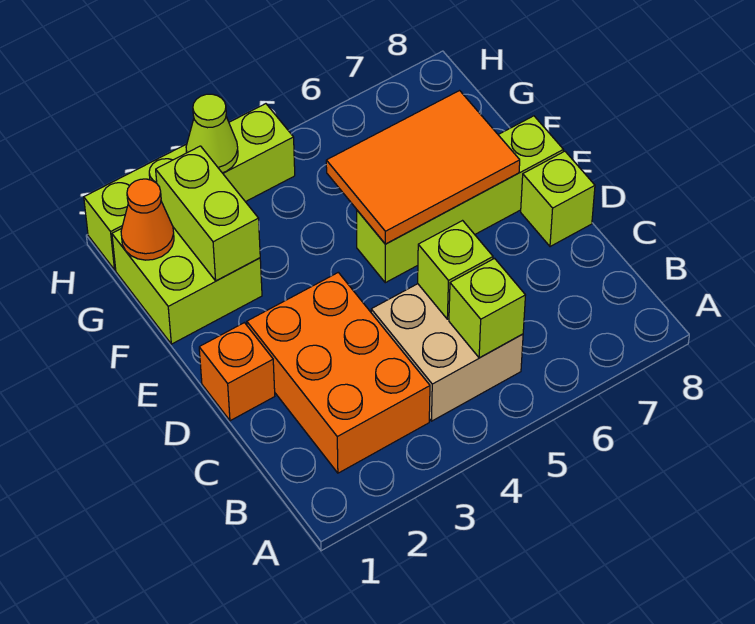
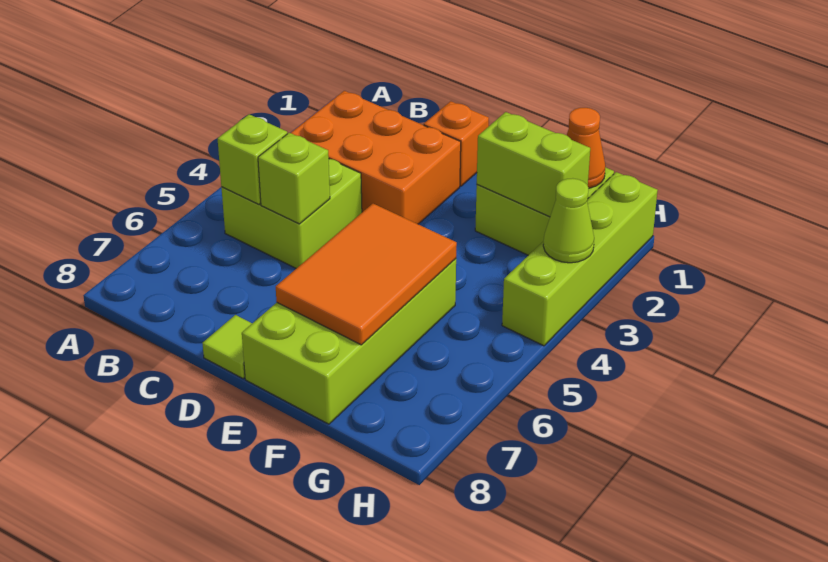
tan brick B4:C5 level 1 -> lime brick B4:C5 level 1
lime brick D8 level 1 -> lime tile D8 level 1
lime brick E5:E8 level 1 -> lime brick E5:F8 level 1

